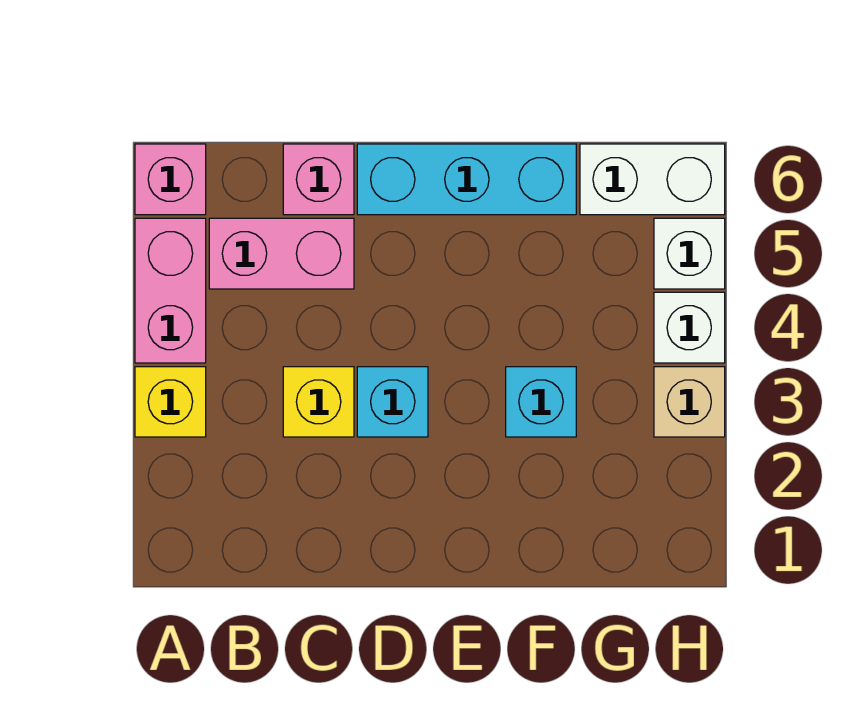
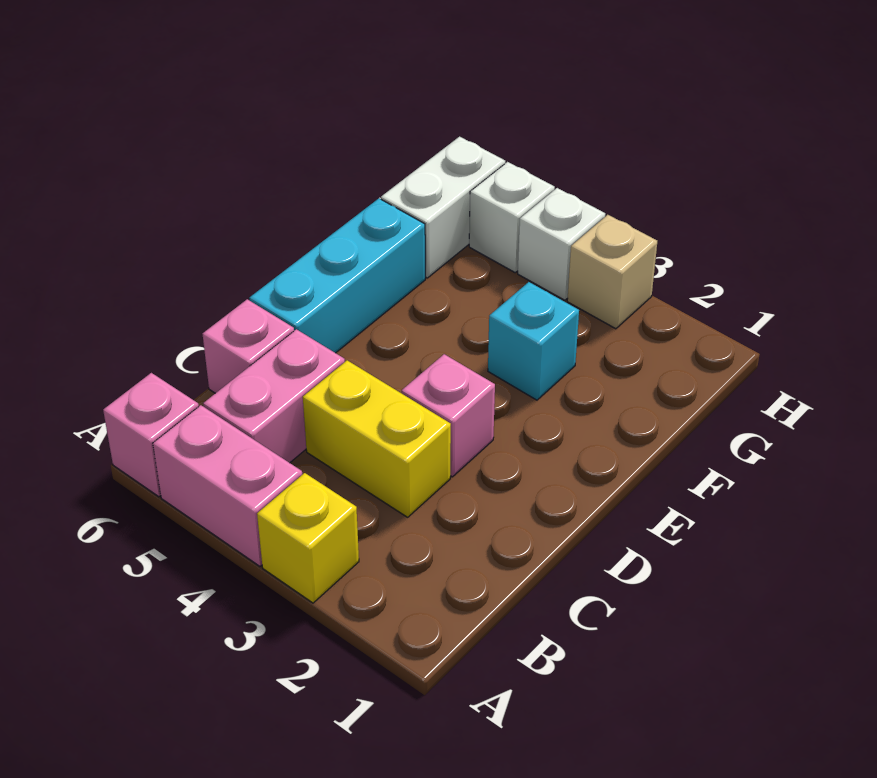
yellow brick C3 level 1 -> yellow brick C3:C4 level 1
cyan brick D3 level 1 -> pink brick D3 level 1

